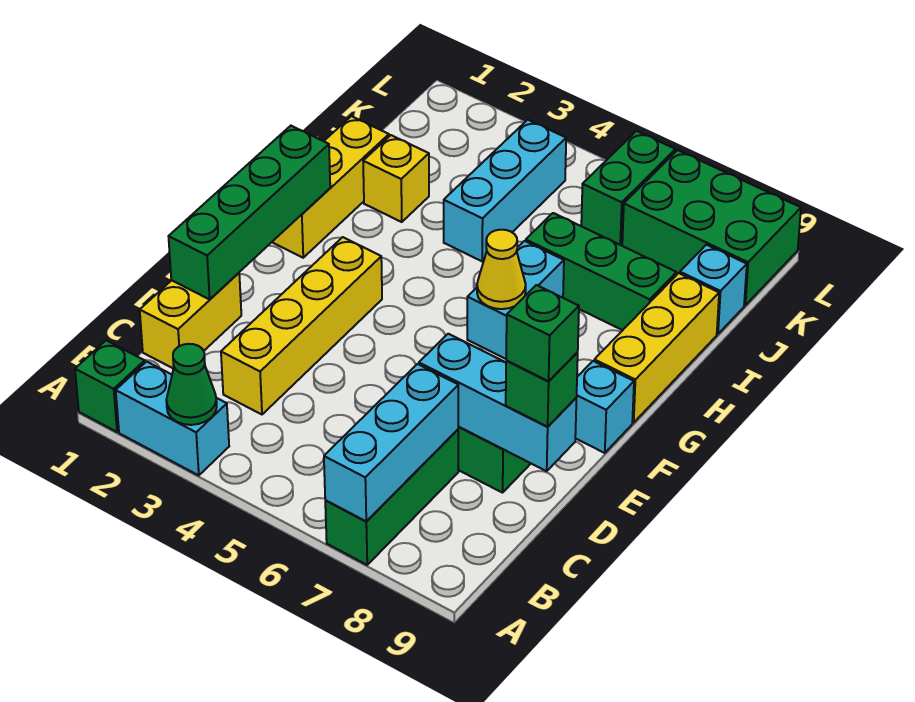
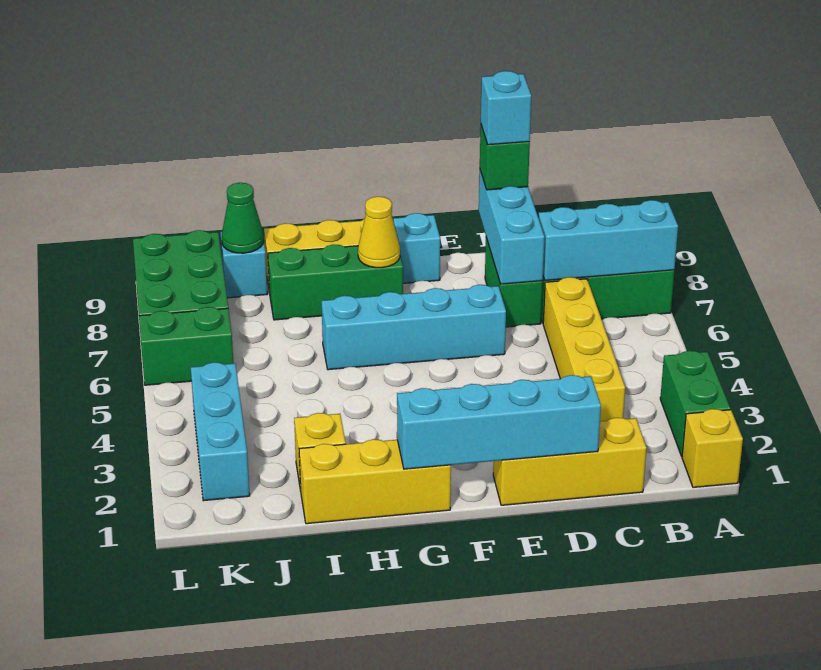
green brick A1 level 1 -> yellow brick A1 level 1
cyan brick A2:A3 level 1 -> green brick A2:A3 level 1
green cone A3 level 2 -> green cone J9 level 2
yellow brick C1:D1 level 1 -> yellow brick C1:E1 level 1
yellow brick C3:F3 level 1 -> yellow brick C3:C6 level 1
green brick D1:G1 level 2 -> cyan brick D1:G1 level 2
green brick D9 level 4 -> cyan brick D9 level 4
cyan brick G6:H6 level 1 -> cyan brick E6:H6 level 1
yellow cone G6 level 2 -> yellow cone G8 level 2
cyan brick I4:K4 level 1 -> cyan brick K2:K4 level 1
green brick I6:I8 level 1 -> green brick G8:I8 level 1

